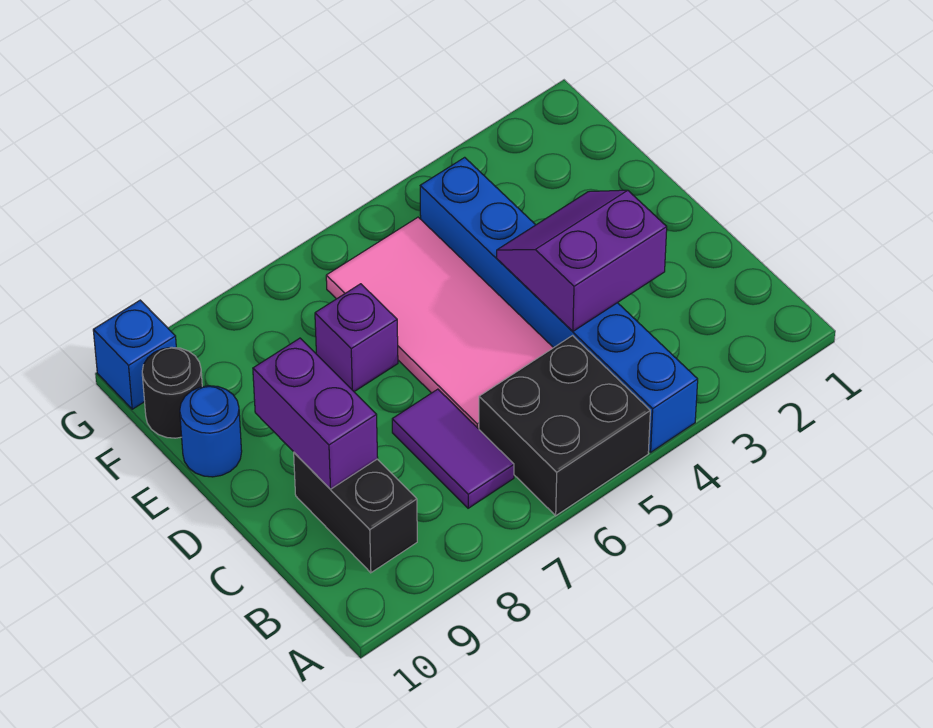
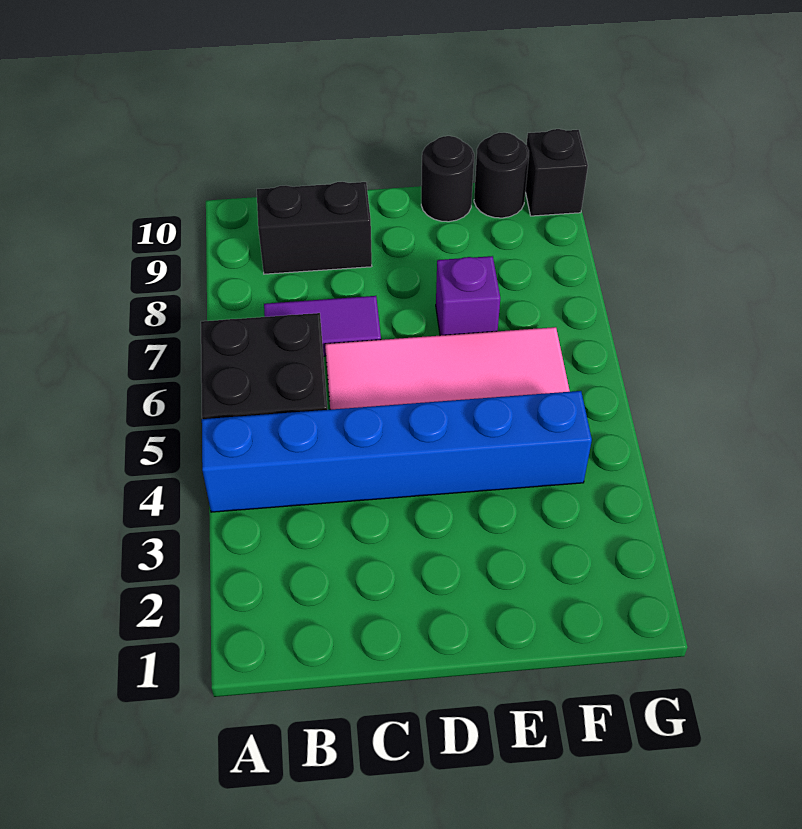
purple slope C3:D4 level 2 top C -> none
purple brick C9:D9 level 2 -> none
blue round brick E10 level 1 -> black round brick E10 level 1
blue brick G10 level 1 -> black brick G10 level 1

